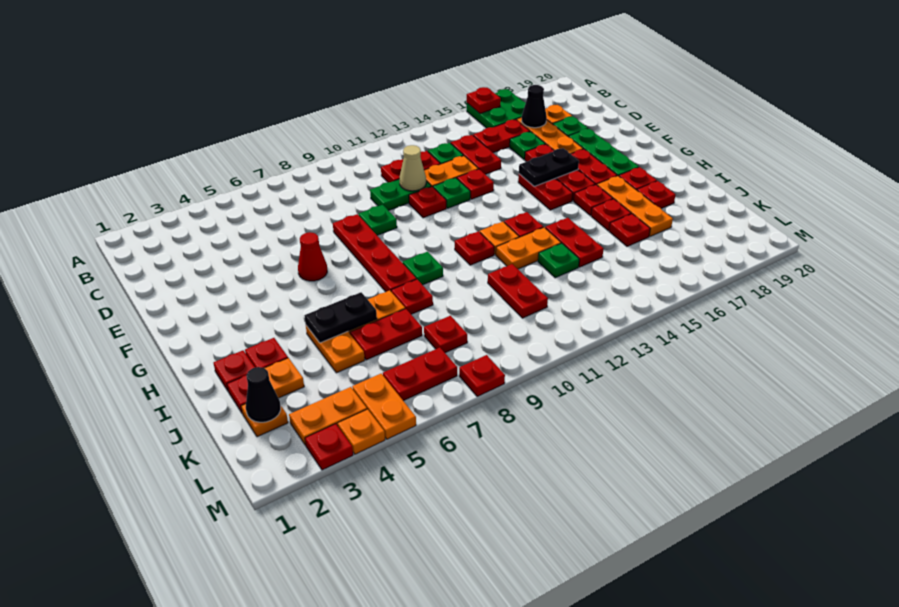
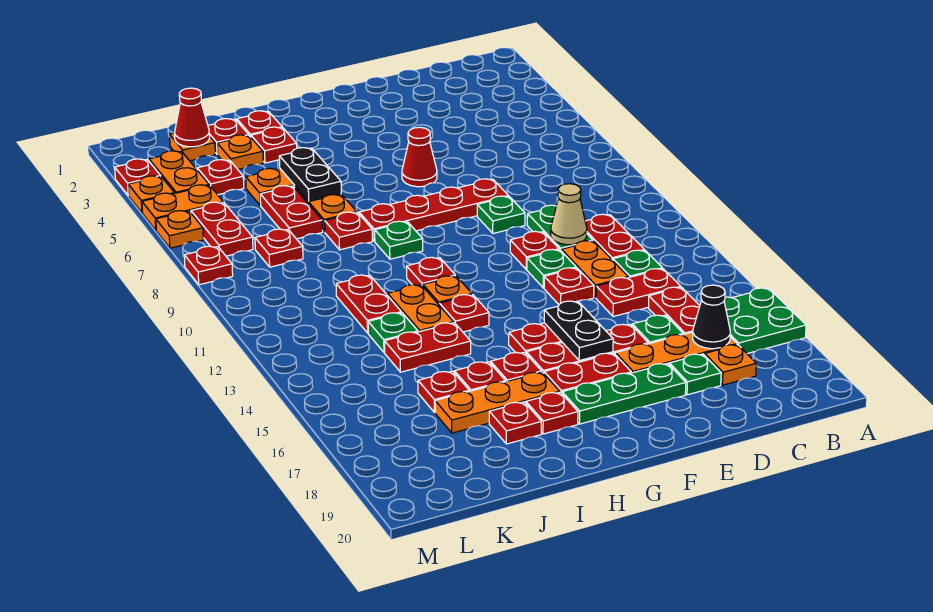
red plate A16 level 2 -> red plate K4 level 1
red plate J11:K11 level 1 -> red plate J11:J12 level 1
black cone K2 level 2 -> red cone K2 level 2
none -> orange plate M6 level 1

